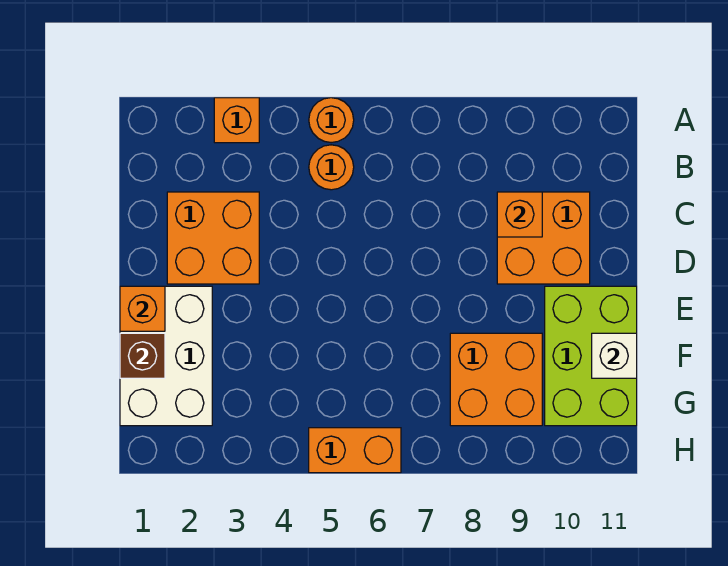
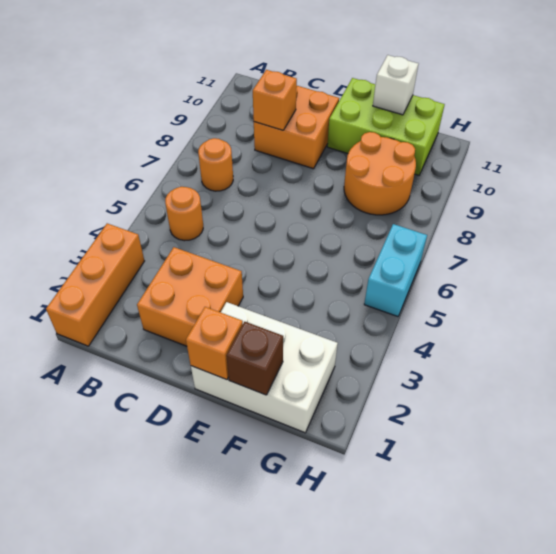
orange brick A3 level 1 -> orange brick A1:A3 level 1
orange round brick A5 level 1 -> orange round brick B7 level 1
orange brick F8:G9 level 1 -> orange round brick F8:G9 level 1
orange brick H5:H6 level 1 -> cyan brick H5:H6 level 1

